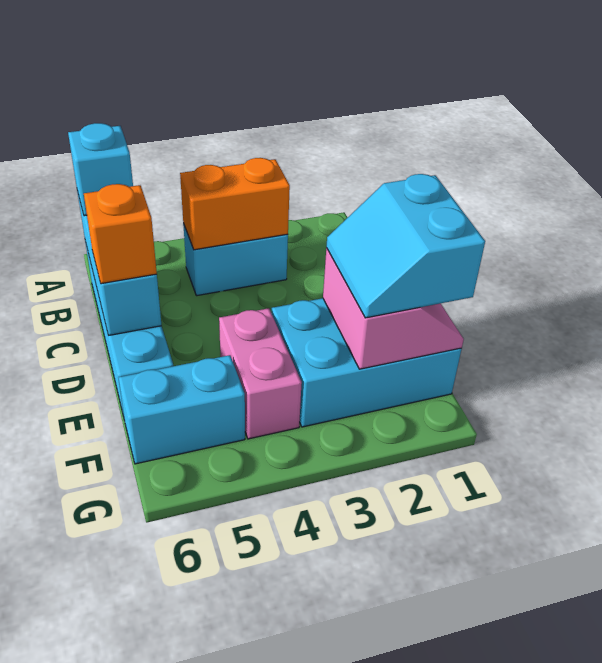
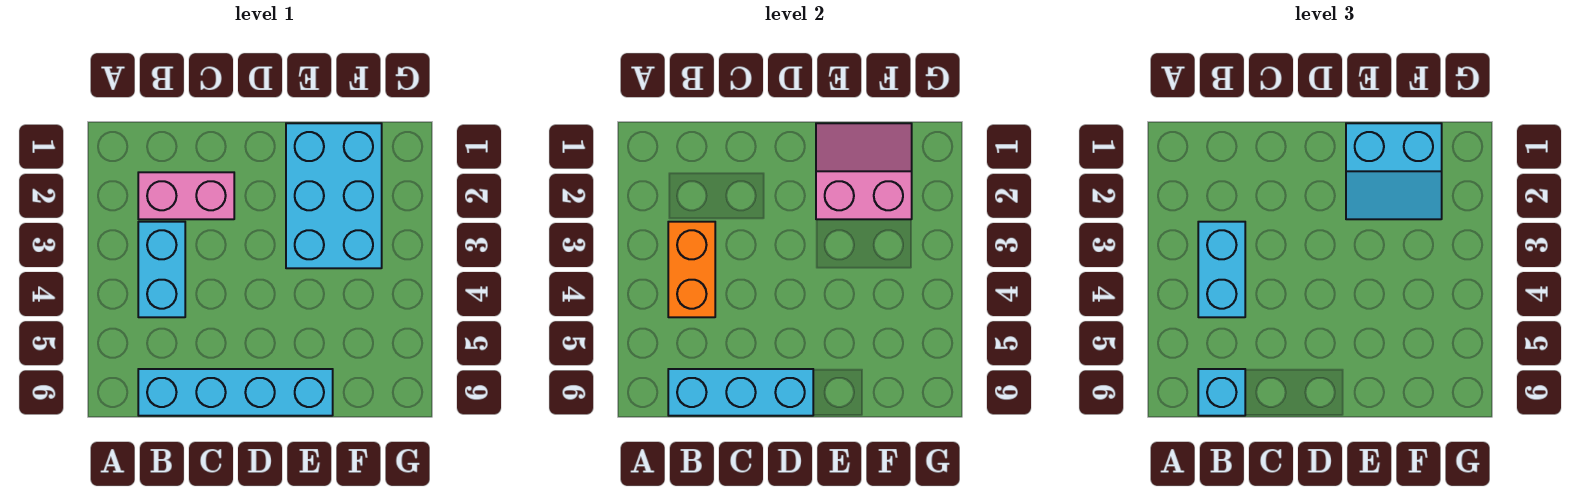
orange brick D6 level 3 -> none
pink brick E4:F4 level 1 -> pink brick B2:C2 level 1
cyan brick F5:F6 level 1 -> cyan brick B3:B4 level 3

